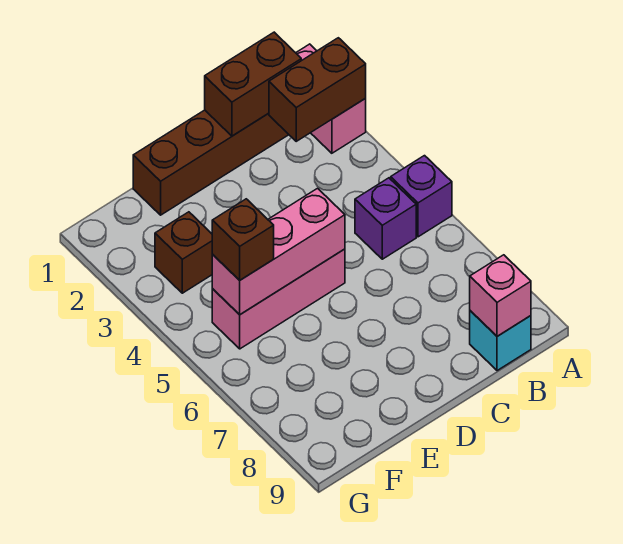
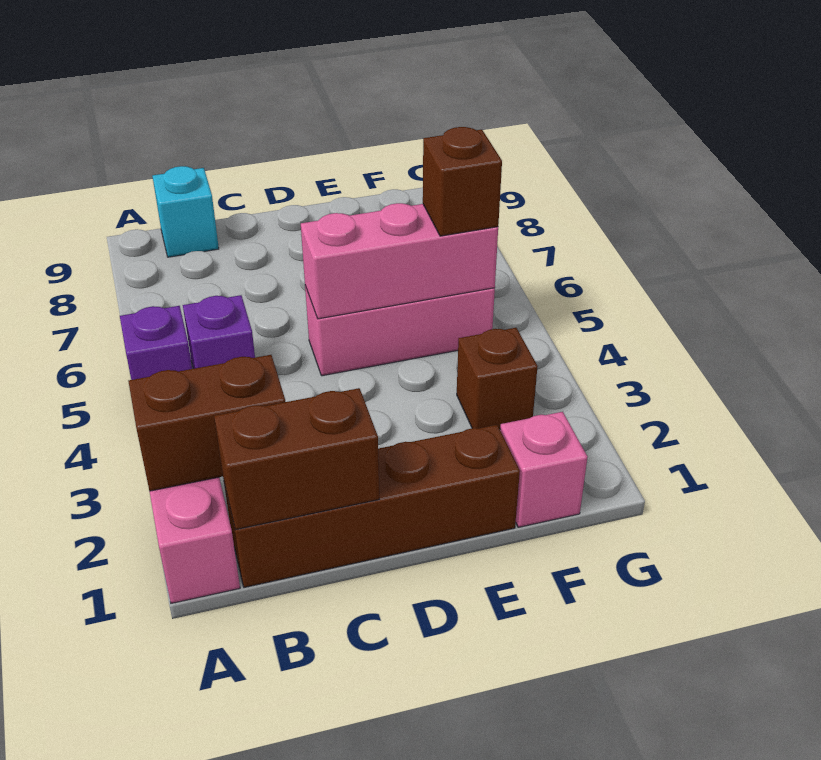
pink brick B9 level 2 -> pink brick F1 level 1

